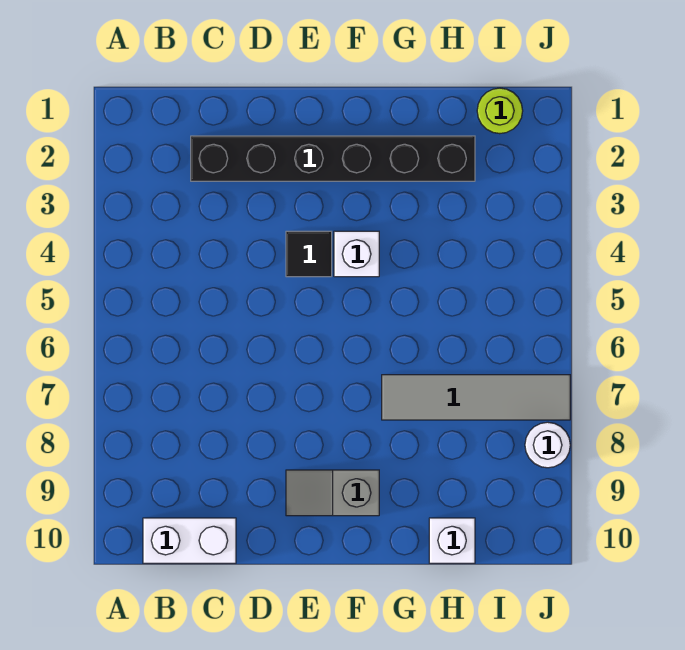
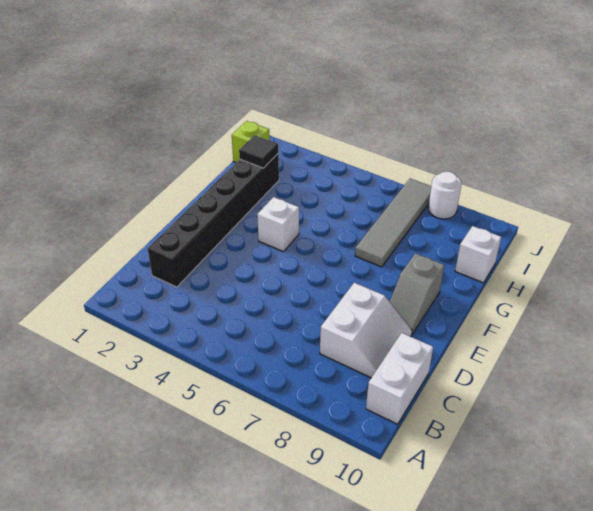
none -> white slope C8:D9 level 1 top 8
black tile E4 level 1 -> black tile H2 level 2
lime round brick I1 level 1 -> lime brick I1 level 1

